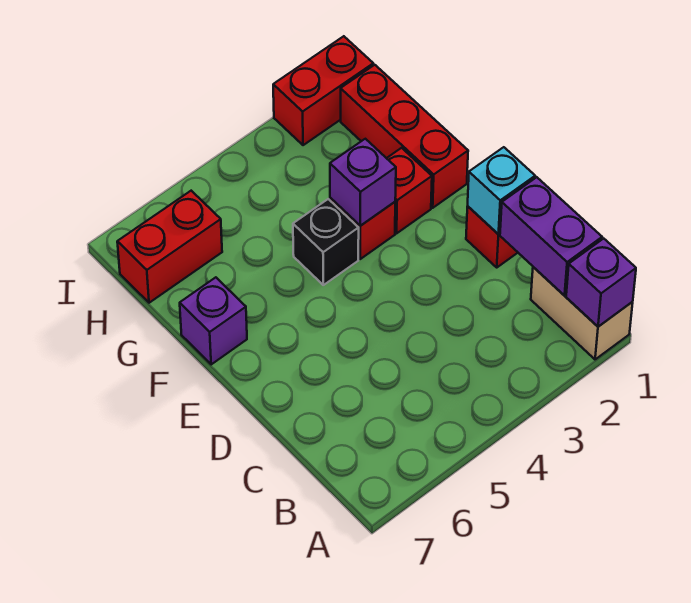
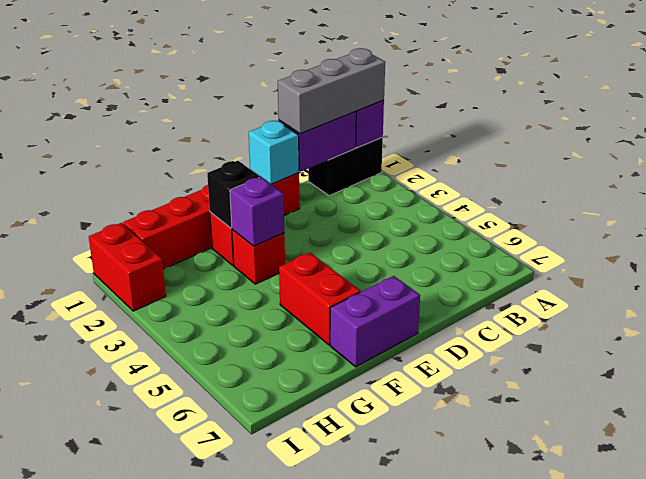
tan brick A1:B1 level 1 -> black brick A1:B1 level 1
none -> grey brick A1:C1 level 3
black brick F4 level 1 -> black brick F2 level 2
purple brick F7 level 1 -> purple brick E7:F7 level 1
red brick H6:H7 level 1 -> red brick F5:F6 level 1

